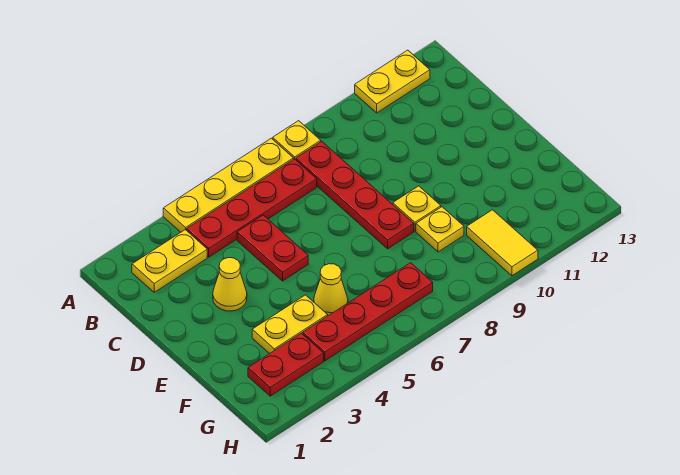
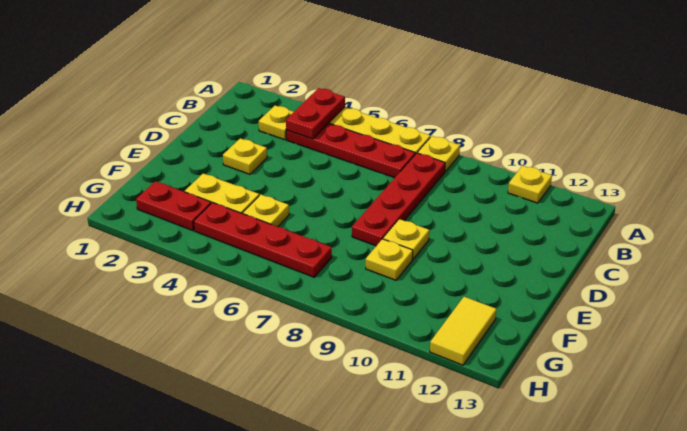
yellow plate A11:A12 level 1 -> yellow plate A11 level 1
yellow plate B2:B3 level 1 -> yellow plate B3 level 1
red plate C5:D5 level 1 -> red plate A4:B4 level 2
yellow cone D3 level 1 -> yellow plate D3 level 1
yellow cone F5 level 1 -> yellow plate F5 level 1
yellow tile G10:H10 level 1 -> yellow tile G12:H12 level 1

